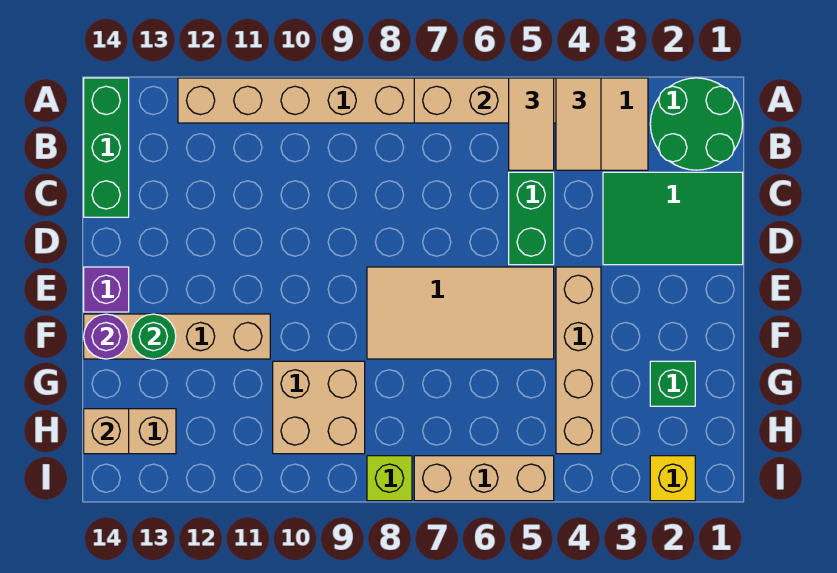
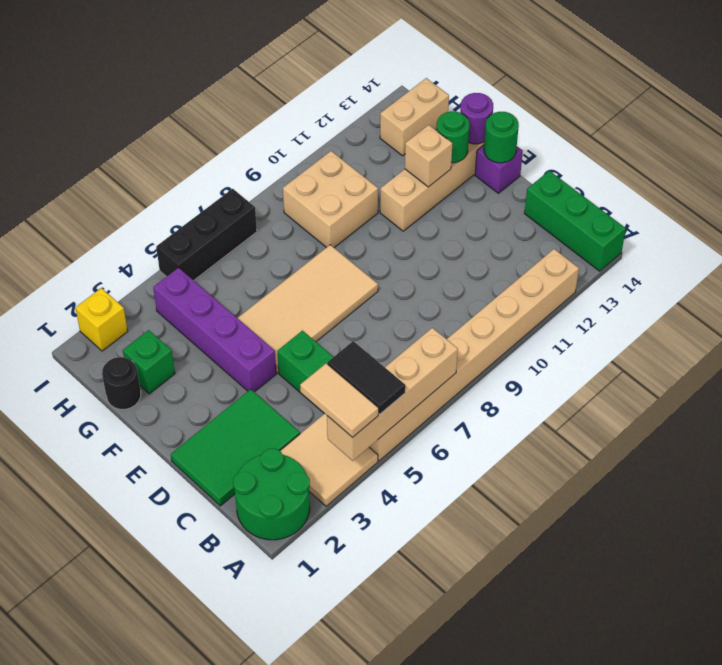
tan tile A5:B5 level 3 -> black tile A5:B5 level 3
tan brick E4:H4 level 1 -> purple brick E4:H4 level 1
none -> green round brick E14 level 2
none -> black round brick G1 level 1
tan brick H14 level 2 -> tan brick F12 level 2
tan brick I5:I7 level 1 -> black brick I5:I7 level 1
lime brick I8 level 1 -> none

